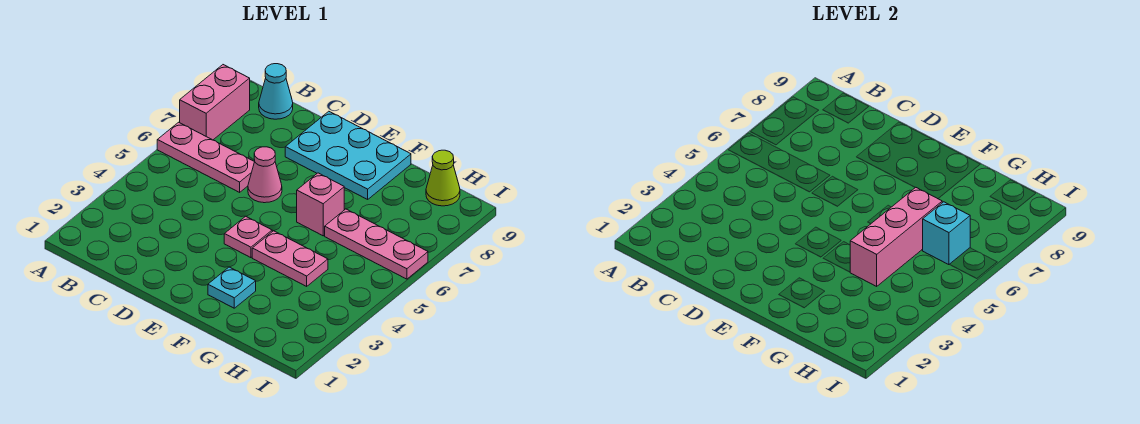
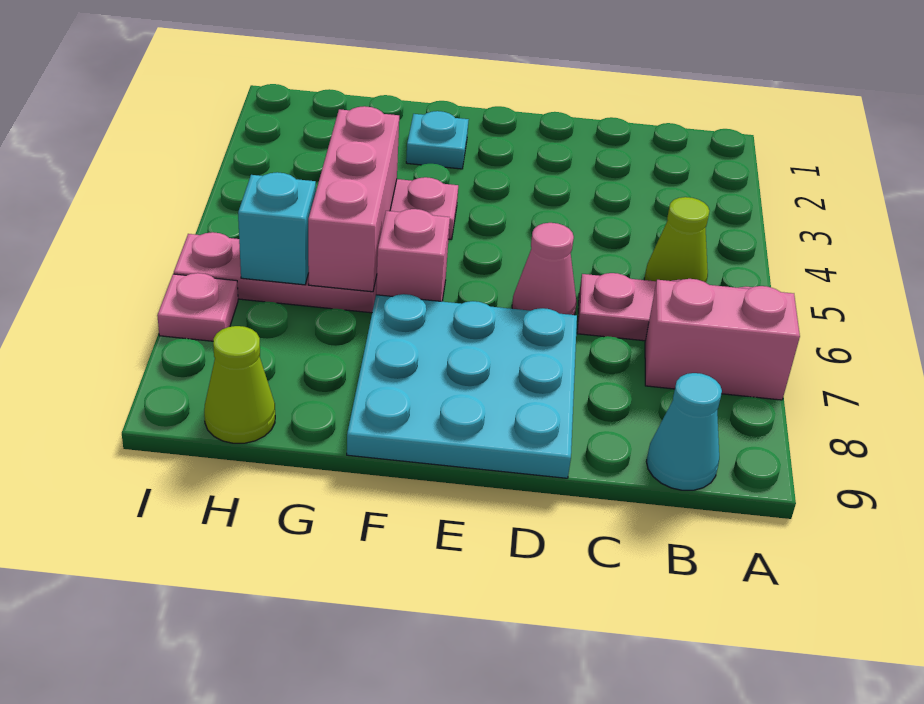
pink brick A7:A8 level 1 -> pink brick A7:B7 level 1
none -> lime cone B5 level 1
cyan plate D8:F9 level 1 -> cyan plate D7:F9 level 1
pink plate E4 level 1 -> pink plate I7 level 1

